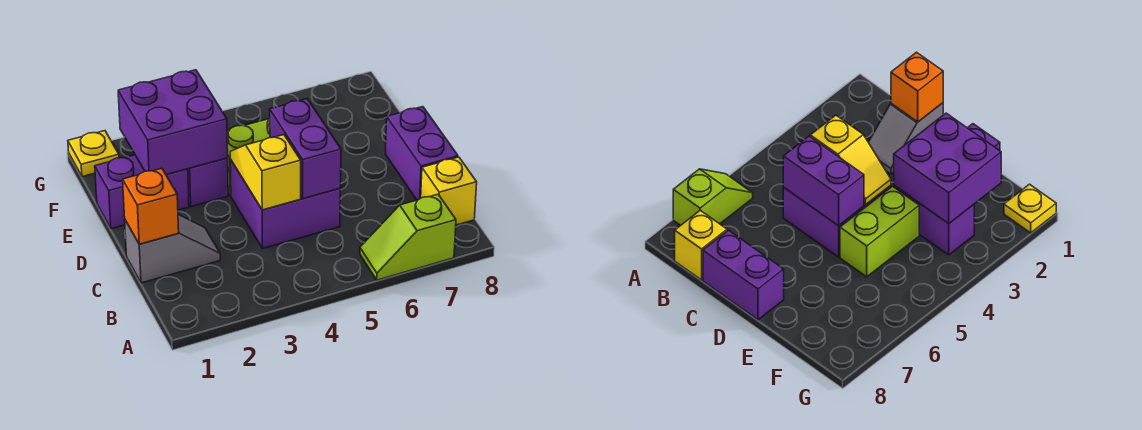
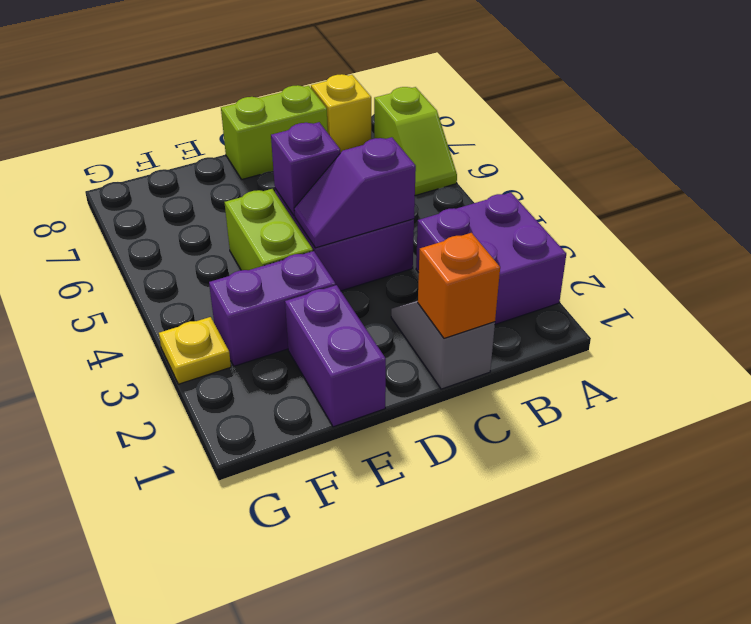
yellow slope C4:D4 level 2 top C -> purple slope C4:D4 level 2 top C
purple brick C5:D5 level 2 -> purple brick D5 level 2
purple brick C8:D8 level 1 -> lime brick C8:D8 level 1
purple brick E2:F3 level 2 -> purple brick A2:B3 level 1
yellow plate G1 level 1 -> yellow plate G3 level 1

